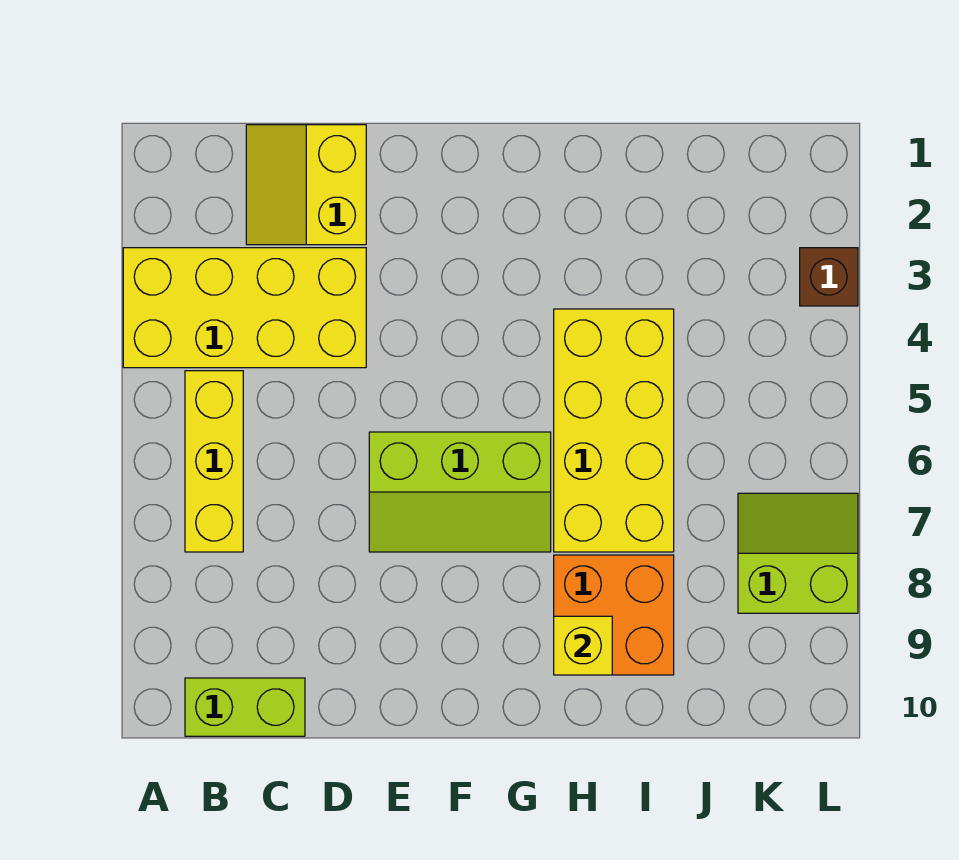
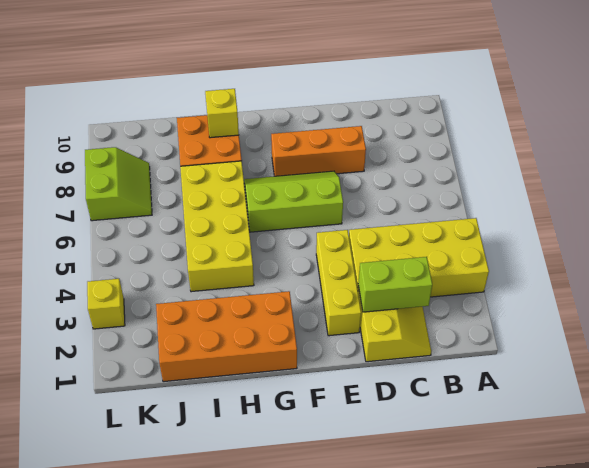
yellow brick B5:B7 level 1 -> yellow brick E2:E4 level 1
lime brick B10:C10 level 1 -> lime brick C2:D2 level 2
none -> orange brick D8:F8 level 1
none -> orange brick G1:J2 level 1
lime slope K7:L8 level 1 top 8 -> lime slope K7:L8 level 1 top L
brown brick L3 level 1 -> yellow brick L3 level 1

